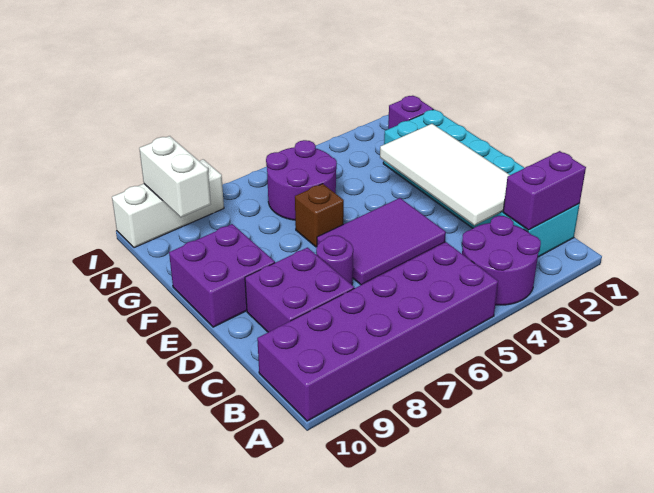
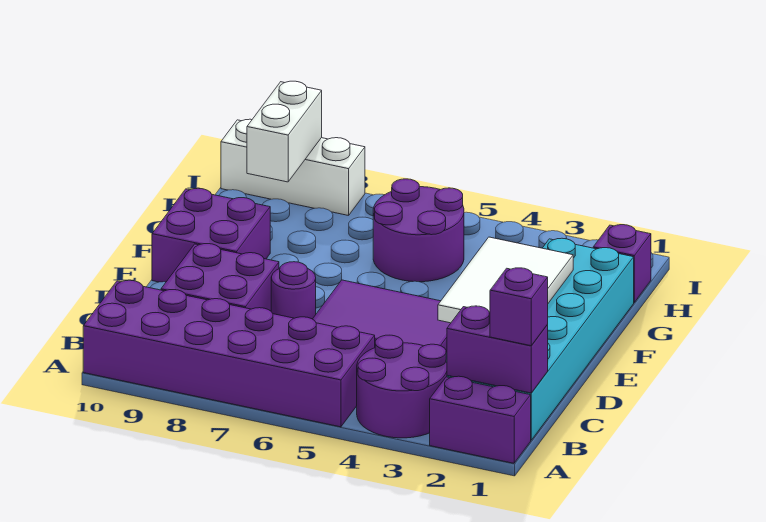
none -> purple brick A1:A2 level 1
none -> purple brick B1 level 3
white tile C2:F3 level 2 -> white tile D2:F3 level 2
brown brick F6 level 1 -> none

